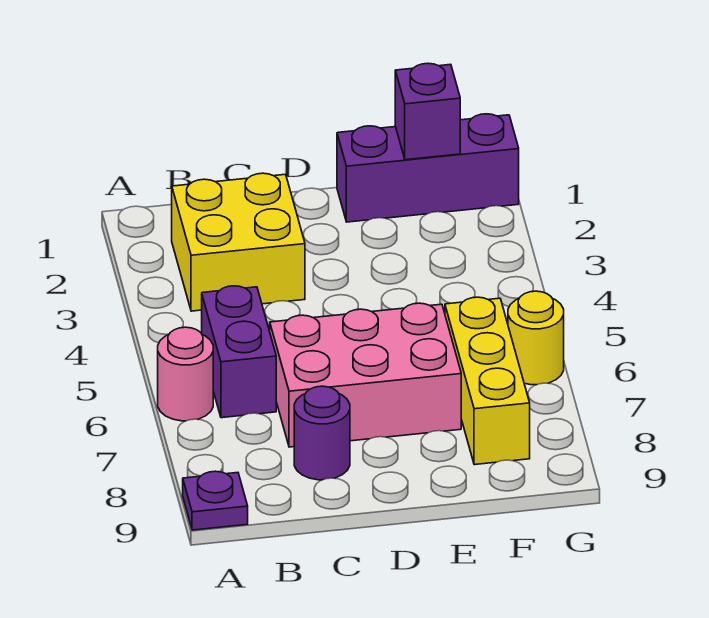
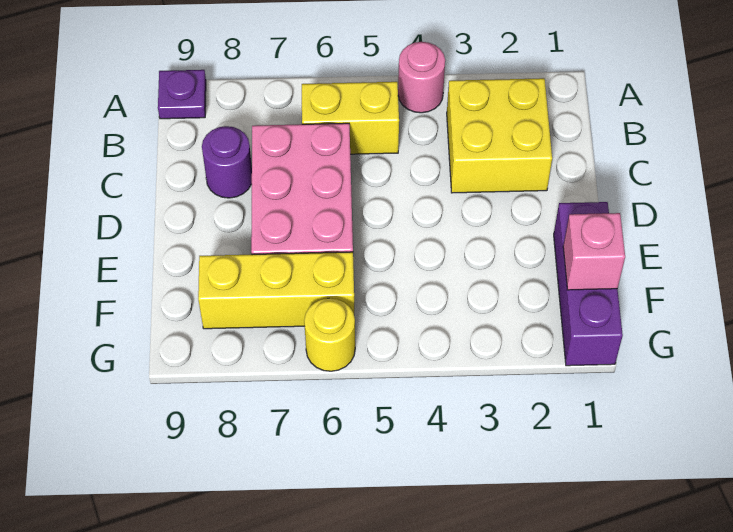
pink round brick A6 level 1 -> pink round brick A4 level 1
purple brick B5:B6 level 1 -> yellow brick B5:B6 level 1
purple brick F1 level 2 -> pink brick F1 level 2

